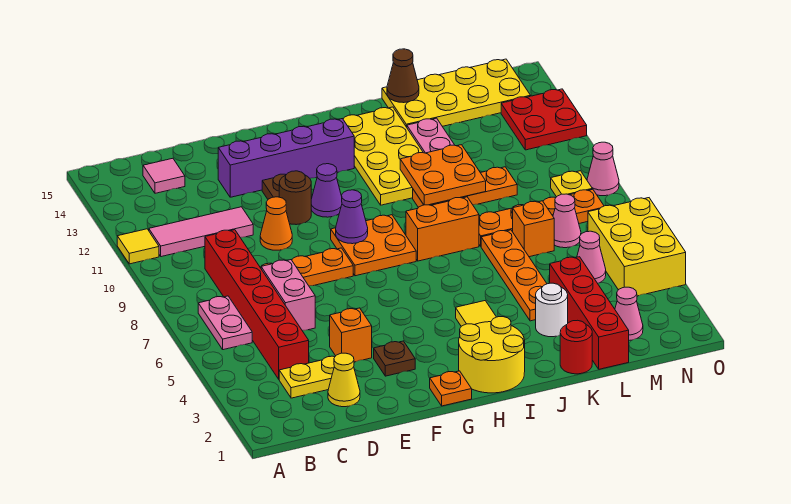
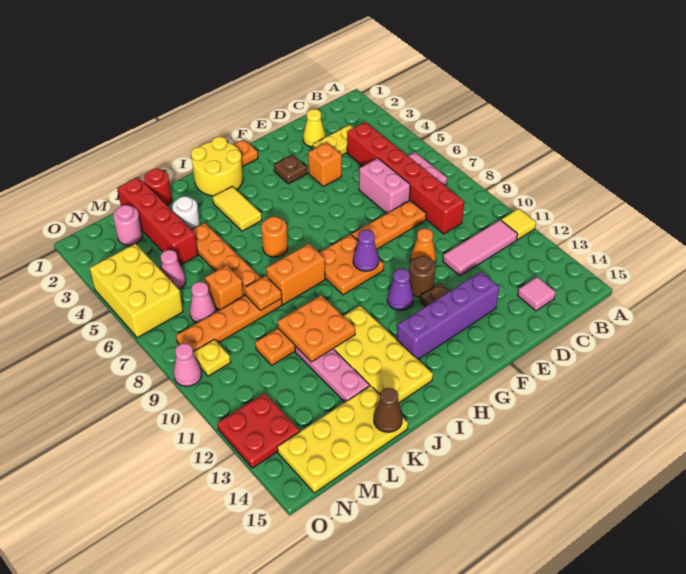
none -> orange round brick I6 level 1
none -> orange plate K8 level 2
pink cone M2 level 1 -> pink round brick M2 level 1

